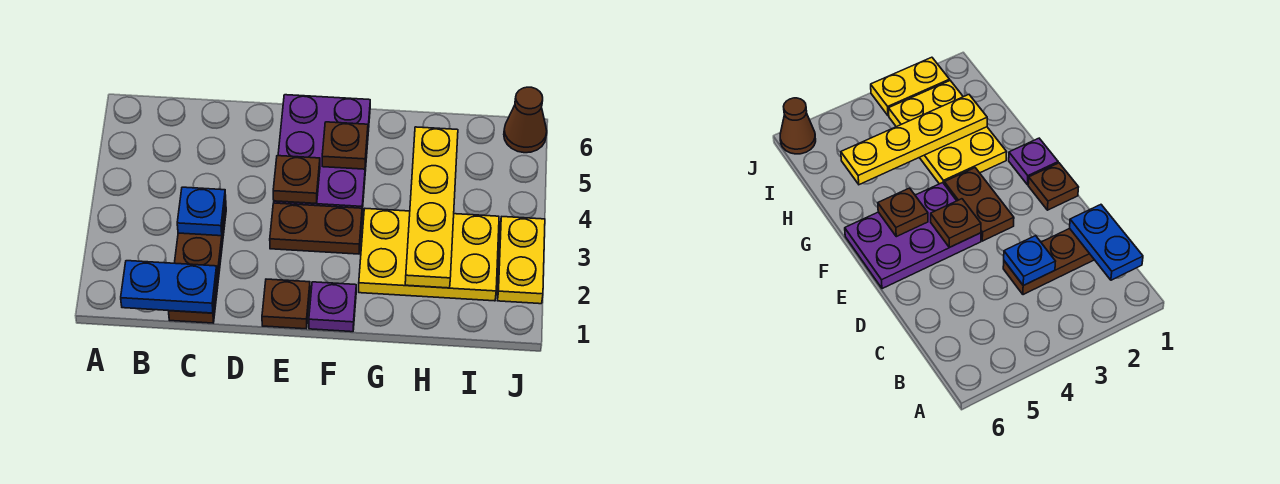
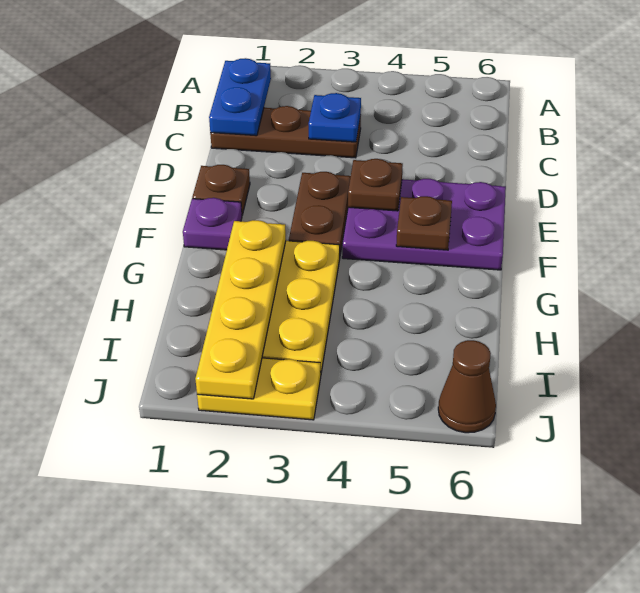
yellow plate H2:H5 level 2 -> yellow plate G2:J2 level 2

